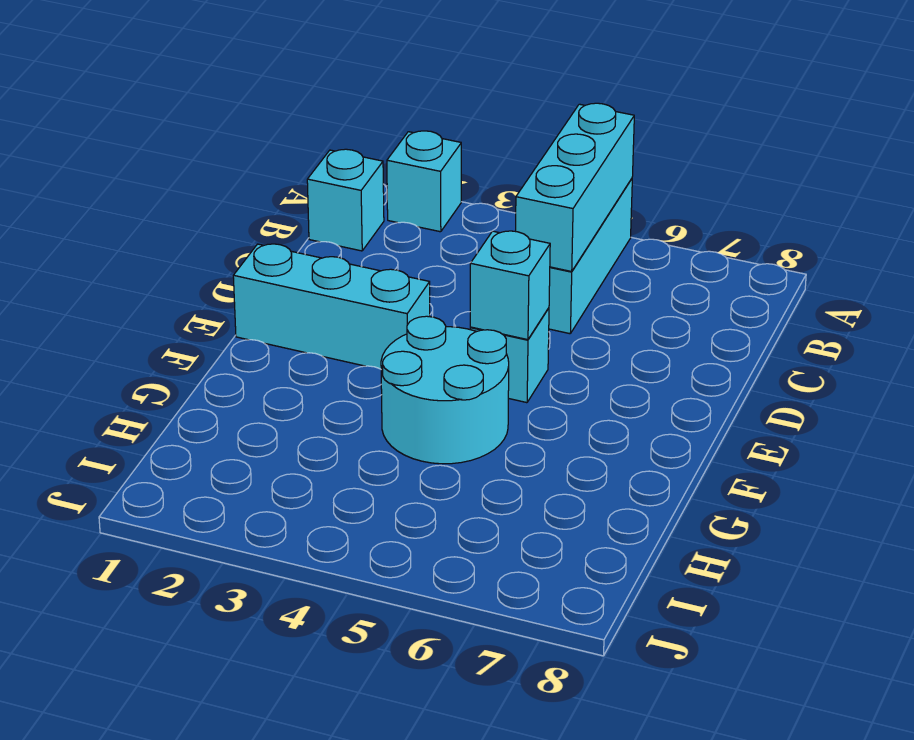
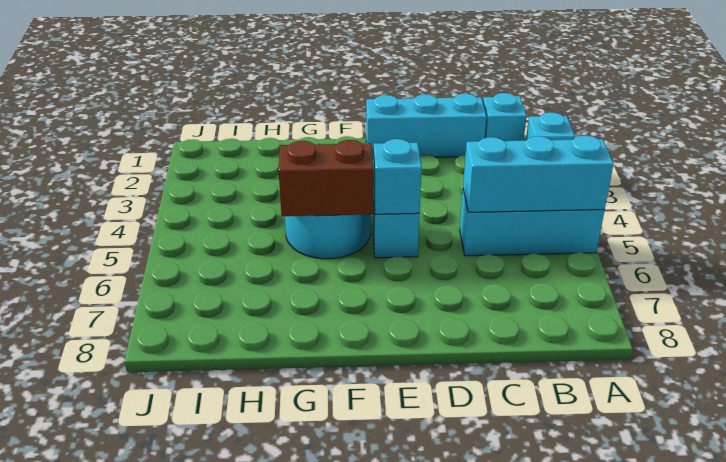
cyan brick E1:E3 level 1 -> cyan brick C1:E1 level 1
none -> brown brick F5:G5 level 2

